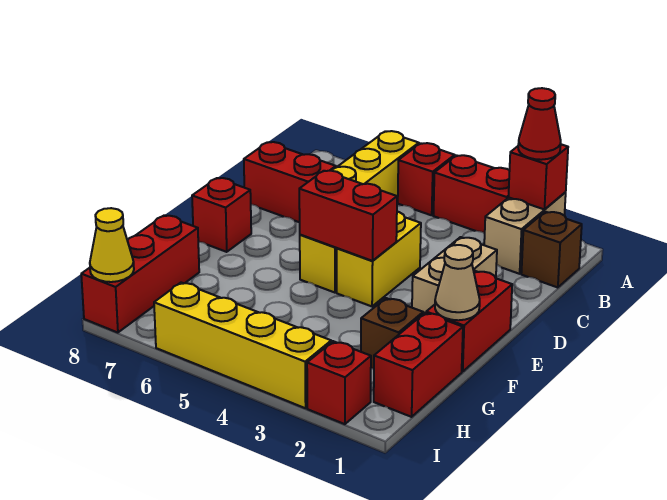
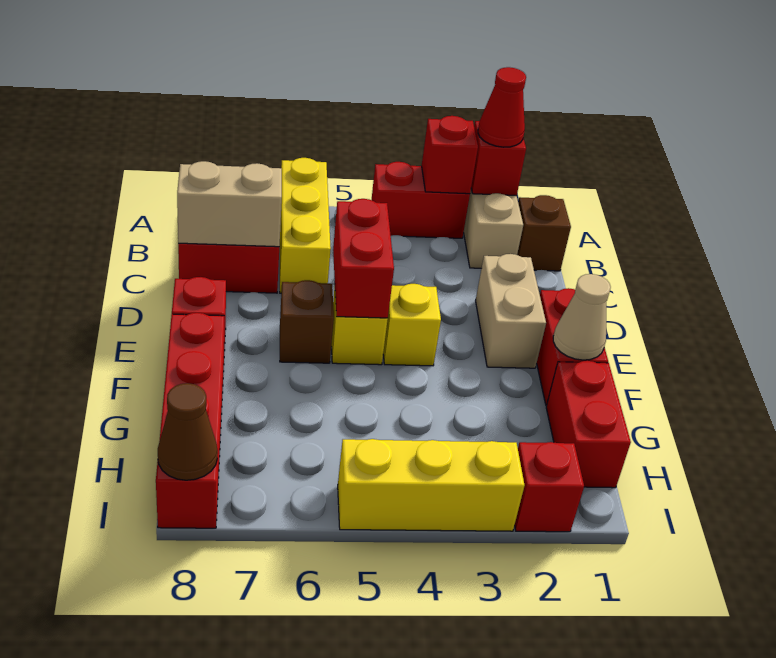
red brick A5 level 1 -> red brick A3 level 2
none -> tan brick C7:C8 level 2
yellow brick D4:E4 level 1 -> yellow brick E4 level 1
red brick E4:E5 level 2 -> red brick D5:E5 level 2
brown brick G2 level 1 -> brown brick E6 level 1
red brick G8:I8 level 1 -> red brick F8:I8 level 1
yellow brick I3:I6 level 1 -> yellow brick I3:I5 level 1
yellow cone I8 level 2 -> brown cone I8 level 2

